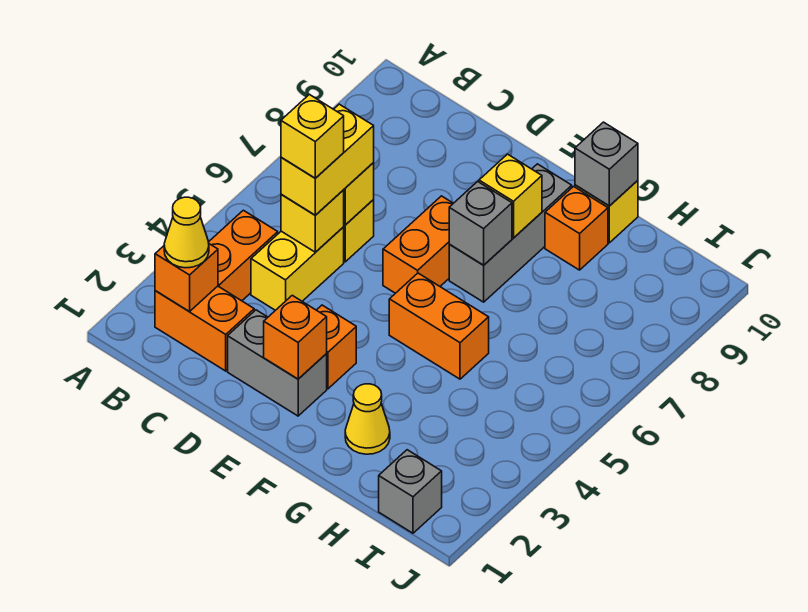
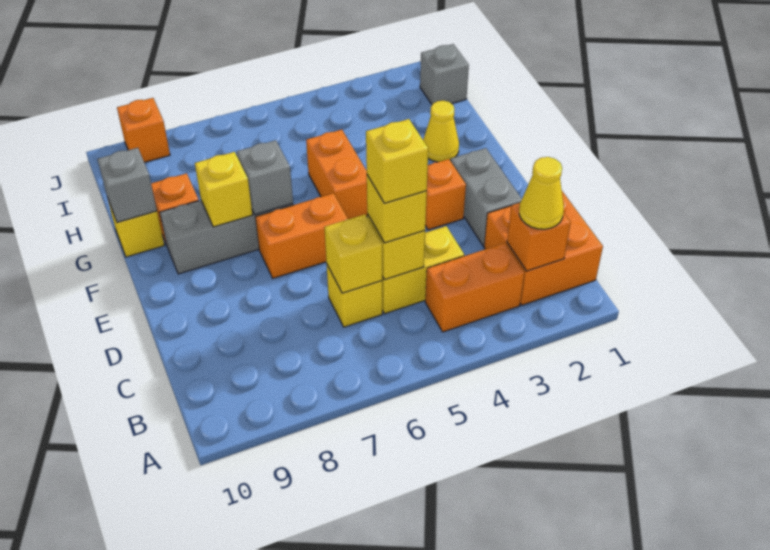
orange brick B2:C2 level 1 -> orange brick B1:C2 level 1
yellow brick C5:C6 level 3 -> yellow brick C5 level 3
orange brick E2 level 2 -> orange brick J9 level 1

